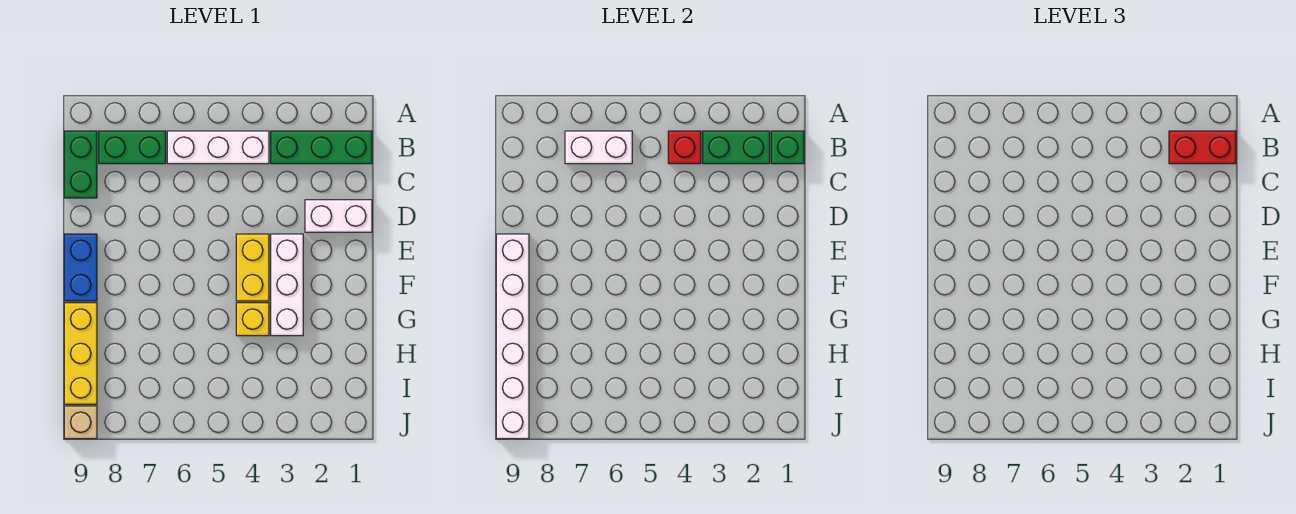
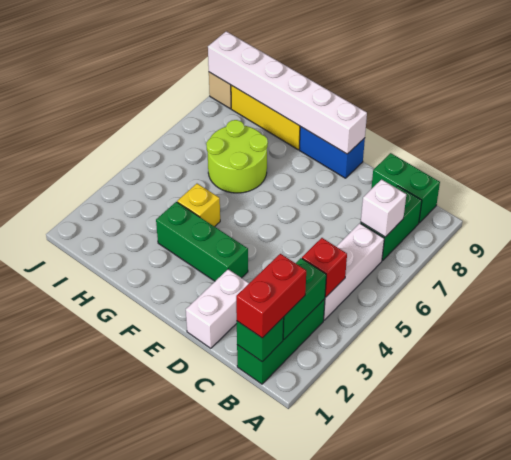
white brick B6:B7 level 2 -> white brick B7 level 2
white brick E3:G3 level 1 -> green brick E3:G3 level 1
yellow brick E4:F4 level 1 -> none
none -> lime round brick G6:H7 level 1

